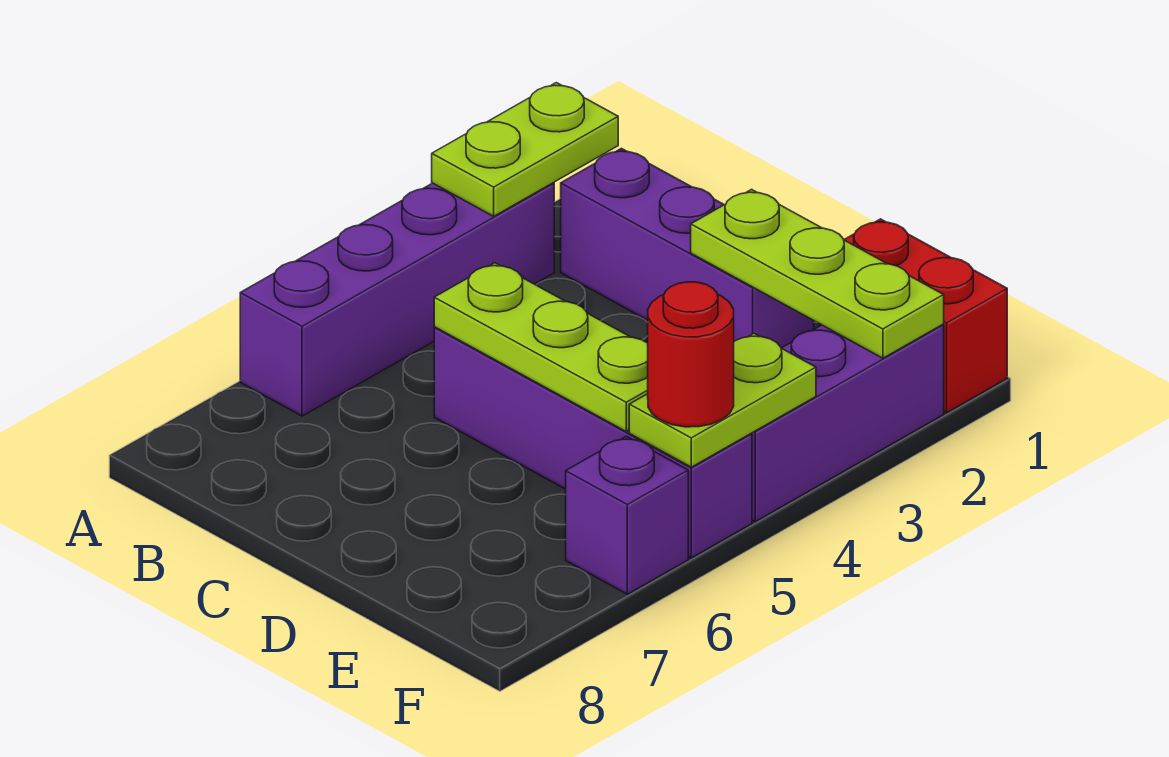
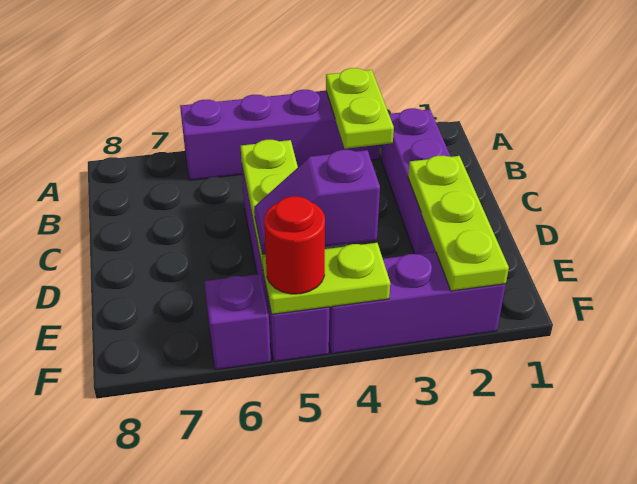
lime plate A2:A3 level 2 -> lime plate A3:B3 level 2
red brick E1:F1 level 1 -> none
none -> purple slope E4:E5 level 3 top 4

